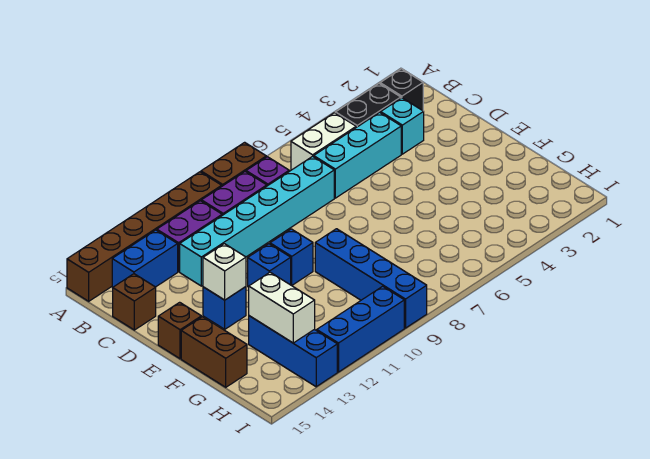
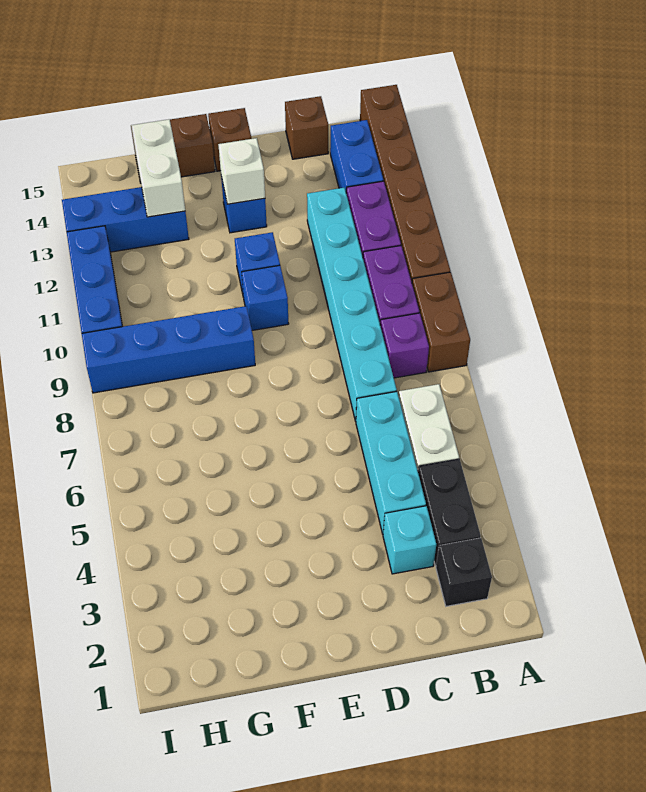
white brick G13:H13 level 2 -> white brick G13:G14 level 2

